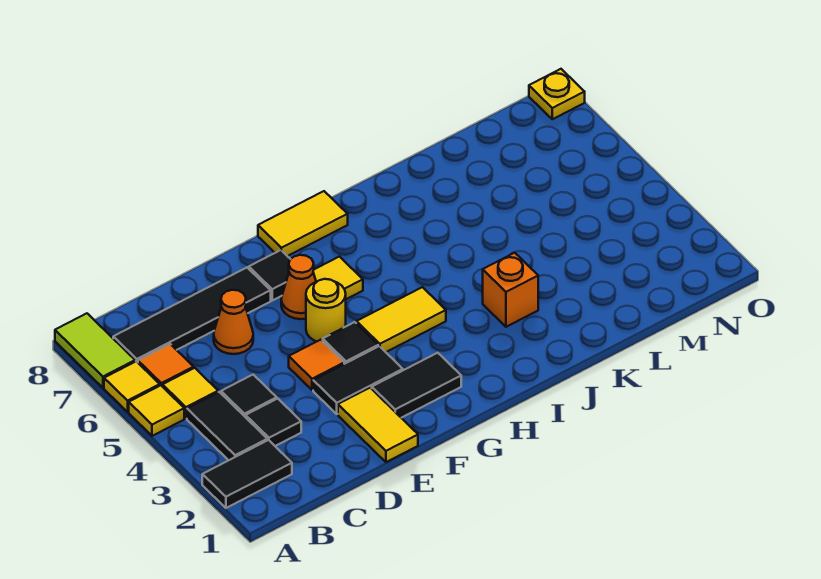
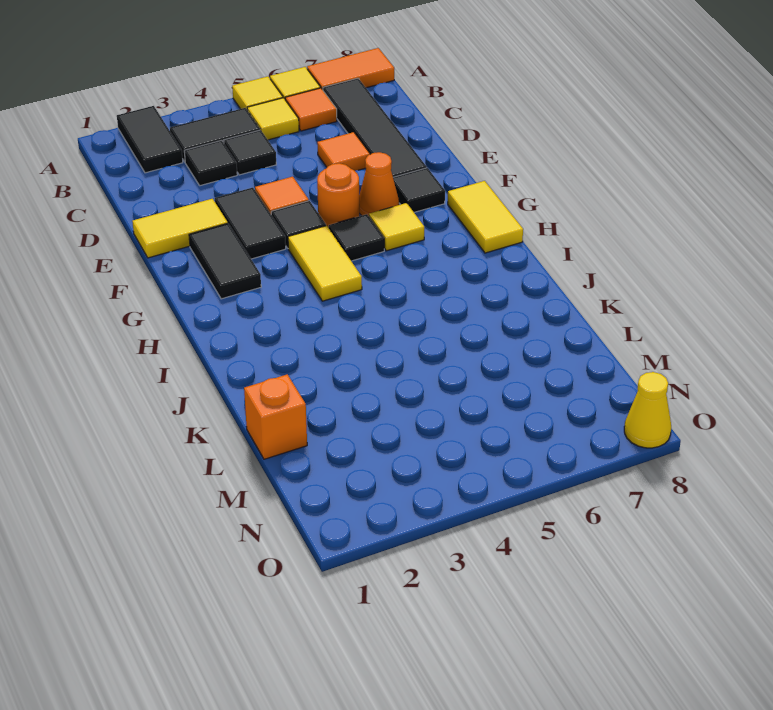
lime tile A7:A8 level 1 -> orange tile A7:A8 level 1
orange cone D6 level 1 -> orange tile D6 level 1
yellow round brick F5 level 1 -> orange round brick F5 level 1
none -> black tile G5 level 1
orange brick J3 level 1 -> orange brick L1 level 1
yellow plate O8 level 1 -> yellow cone O8 level 1

